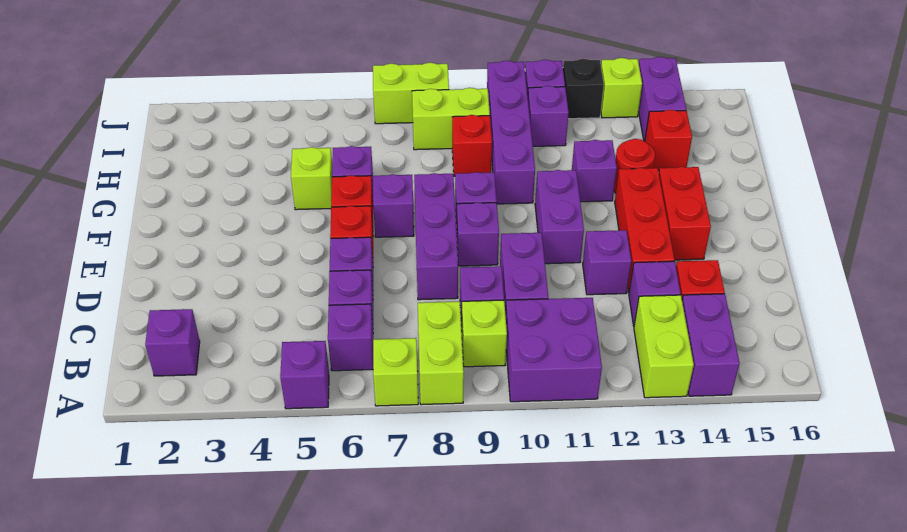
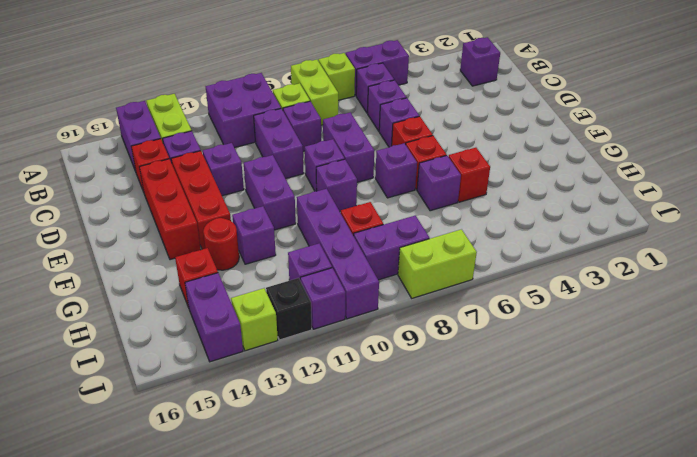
purple brick A5 level 1 -> purple brick A5:A6 level 1
purple brick D8:F8 level 1 -> purple brick D8:E8 level 1
red brick E14:F14 level 1 -> red brick D14:F14 level 1
lime brick G5 level 1 -> red brick G5 level 1
lime brick I8:I9 level 1 -> purple brick I8:I9 level 1

